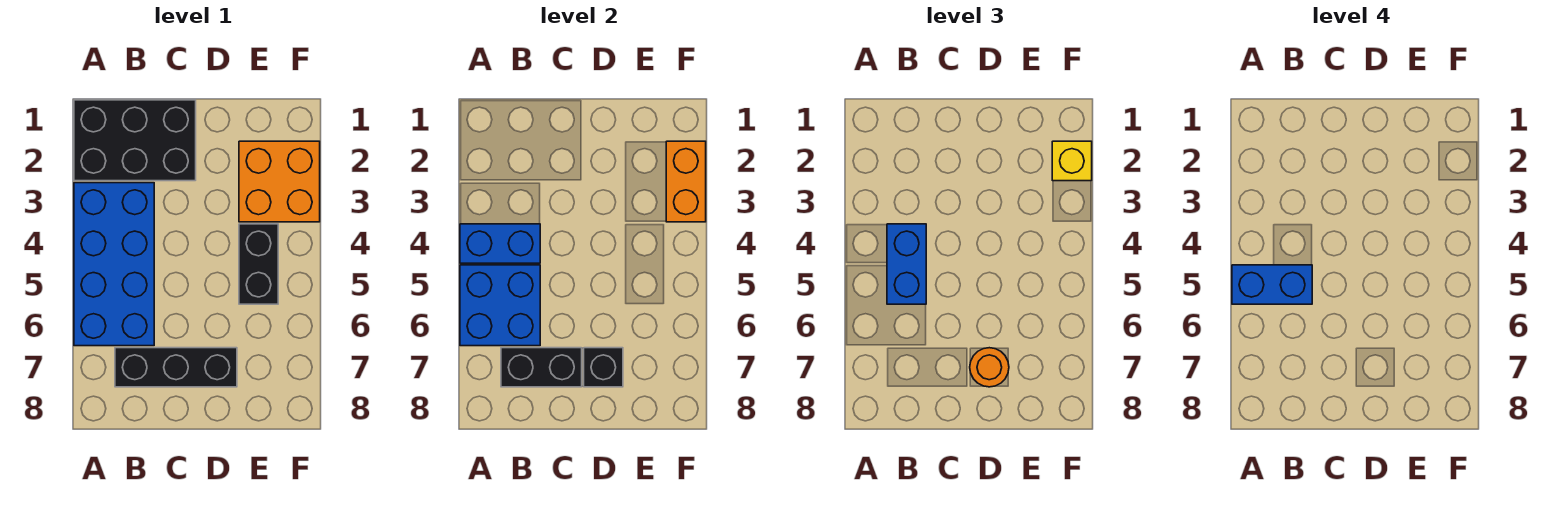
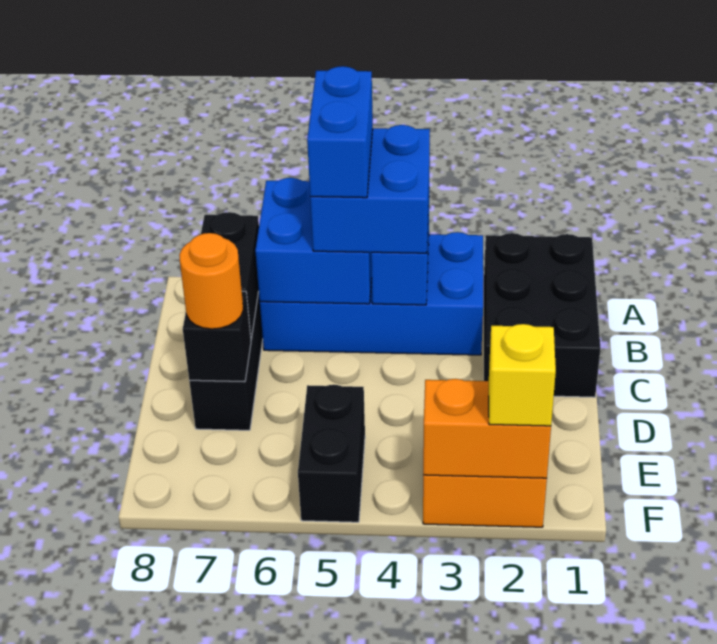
blue brick B4:B5 level 3 -> blue brick A4:B5 level 3
black brick E4:E5 level 1 -> black brick E5:F5 level 1

